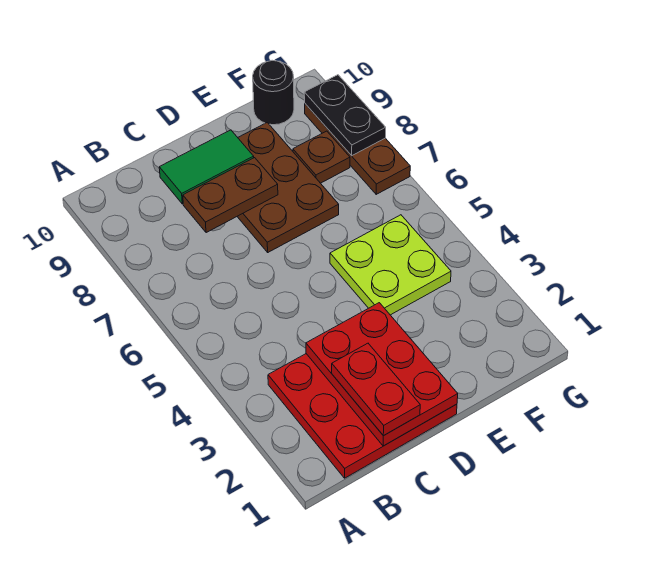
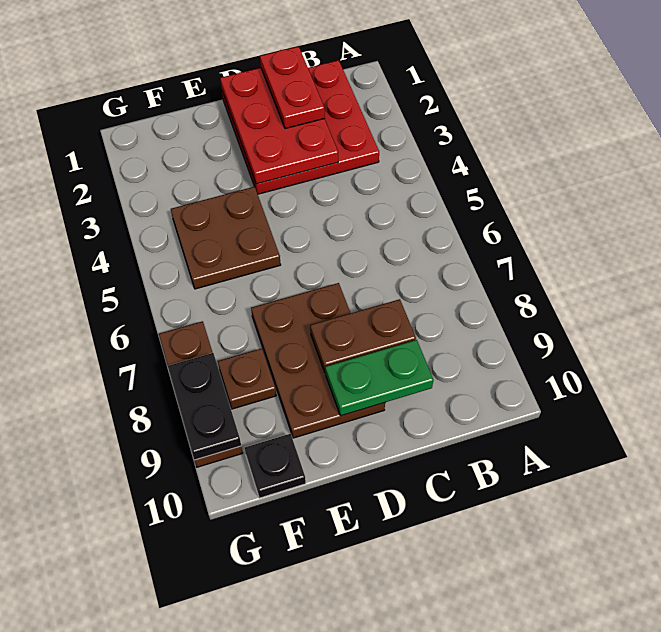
green tile C9:D9 level 2 -> green plate C9:D9 level 2
lime plate E4:F5 level 1 -> brown plate E4:F5 level 1
black round brick F10 level 1 -> black plate F10 level 1

